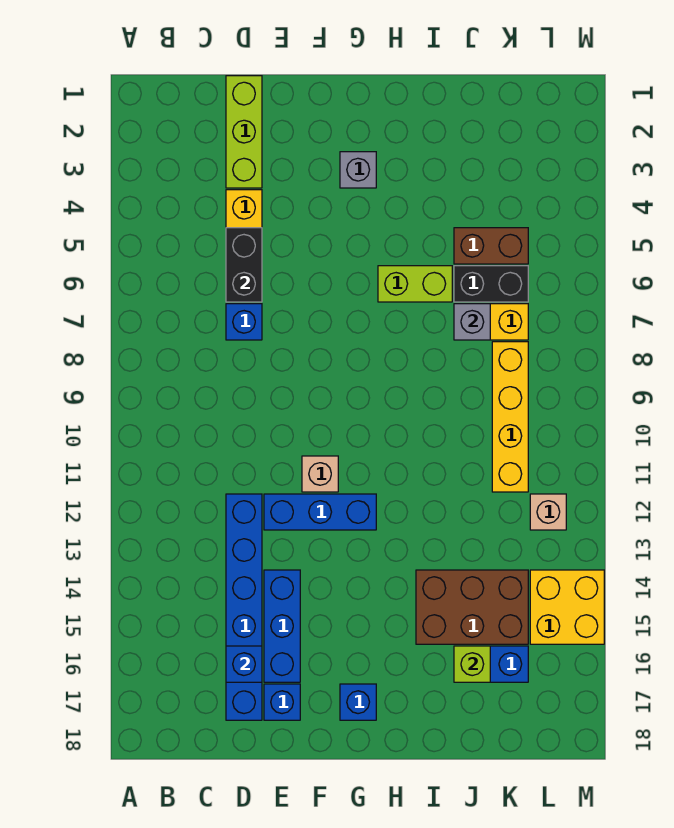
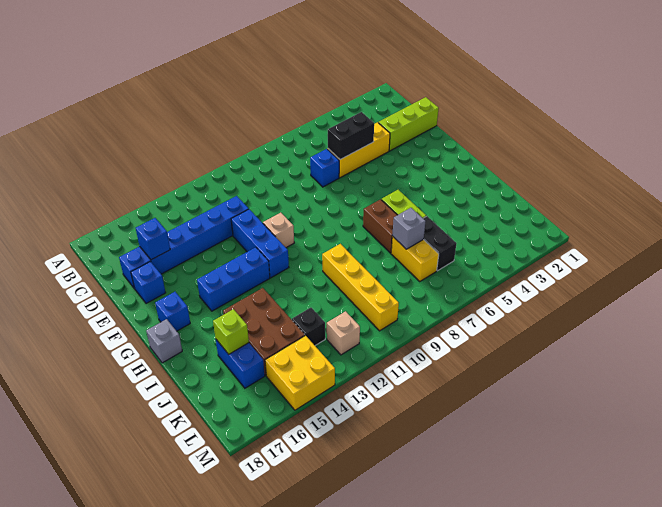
blue brick E14:E16 level 1 -> blue brick G13:G15 level 1
grey brick G3 level 1 -> grey brick H18 level 1
brown brick J5:K5 level 1 -> brown brick H7:I7 level 1
yellow brick K8:K11 level 1 -> yellow brick I10:L10 level 1
none -> black brick K13 level 1

